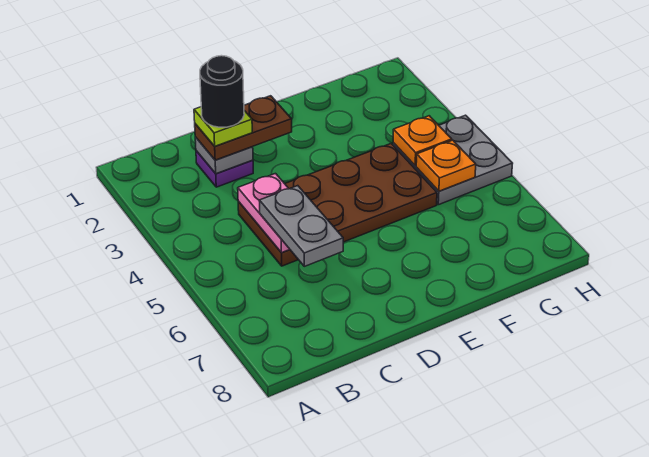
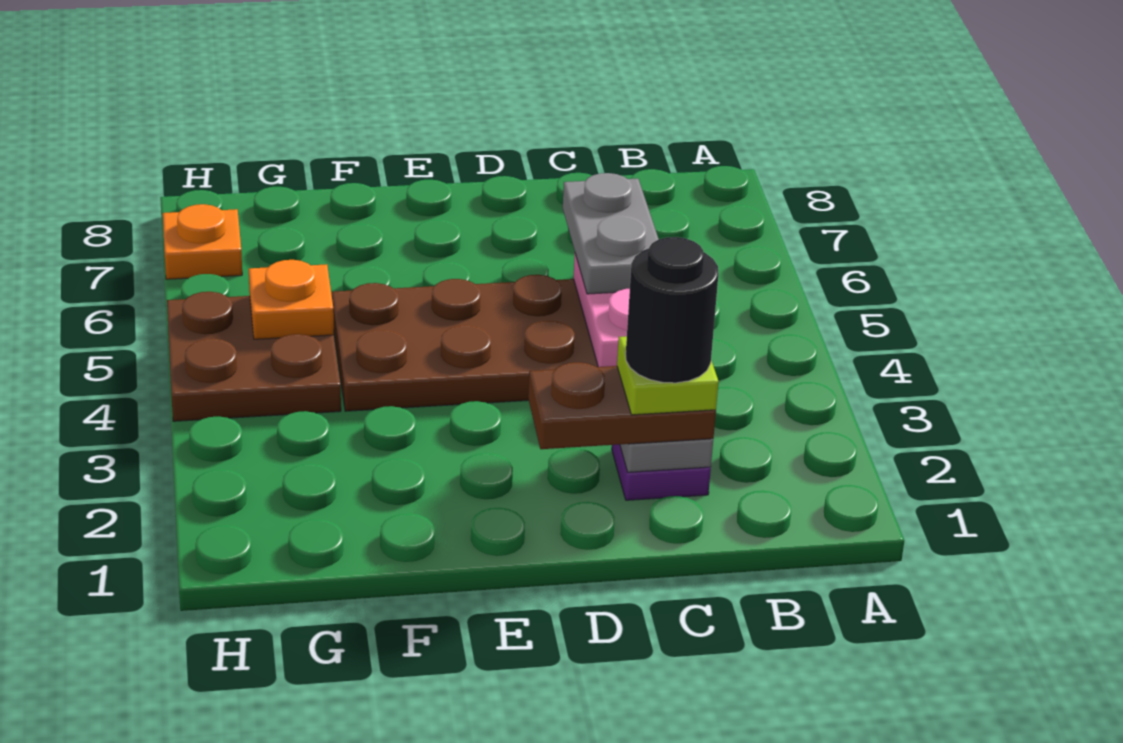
grey plate G4:H5 level 1 -> brown plate G4:H5 level 1
orange plate G4 level 2 -> orange plate H7 level 1

